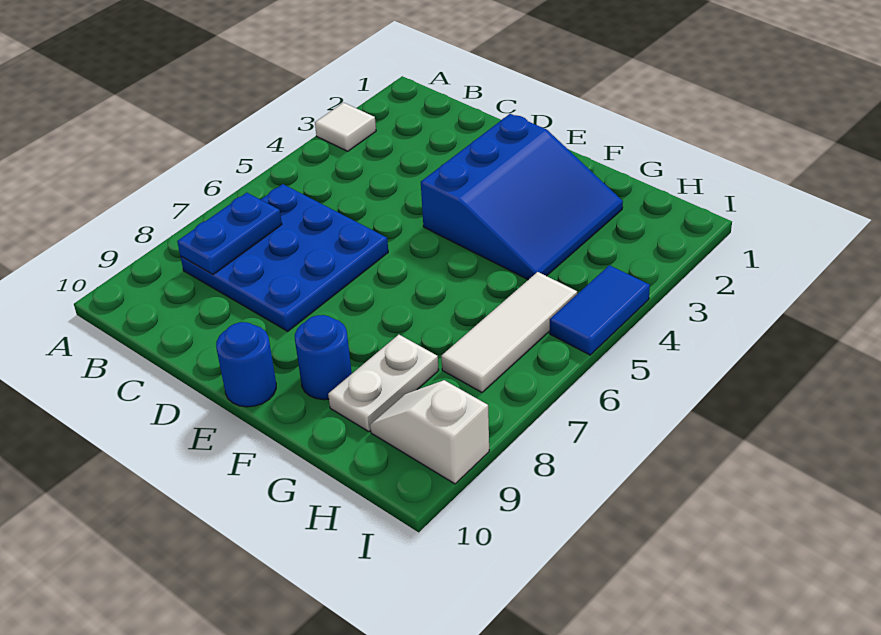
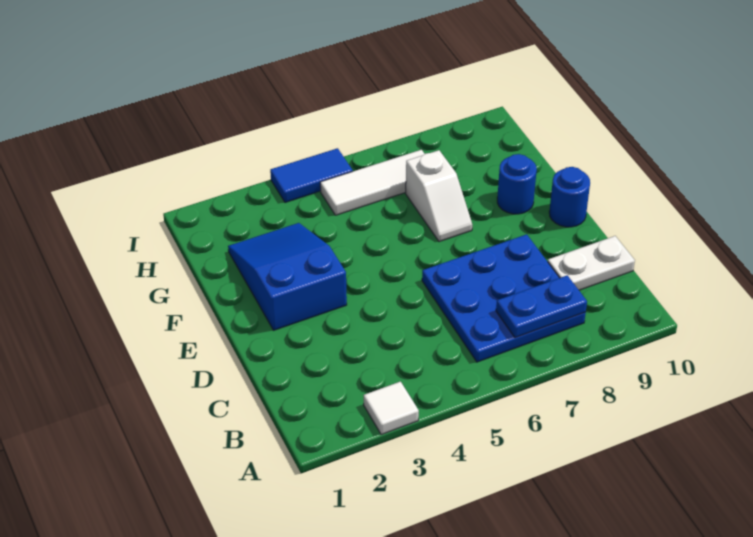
blue slope E2:G4 level 1 top E -> blue slope E2:G3 level 1 top E
white plate G8:G9 level 1 -> white plate C9:C10 level 1
white slope H9:I9 level 1 top I -> white slope F7:G7 level 1 top G

